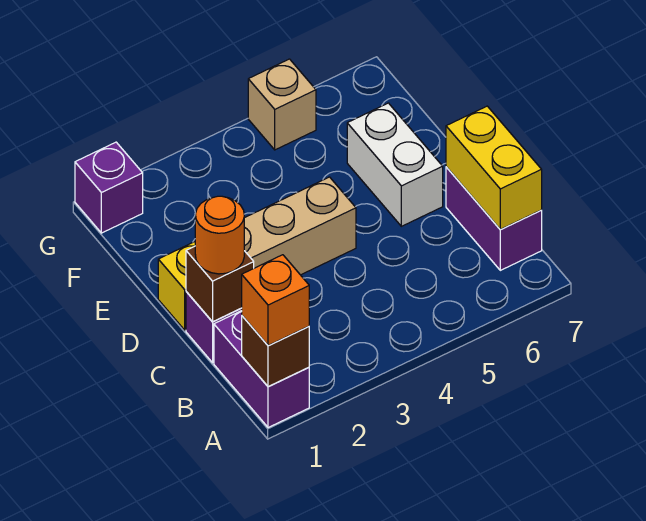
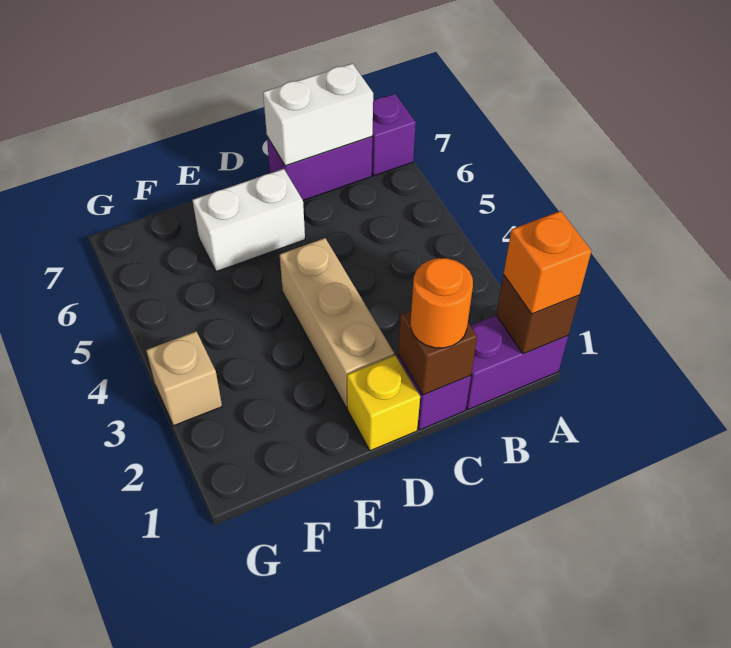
yellow brick B7:C7 level 2 -> white brick B7:C7 level 2
purple brick G1 level 1 -> purple brick A7 level 1
tan brick G5 level 1 -> tan brick G3 level 1

